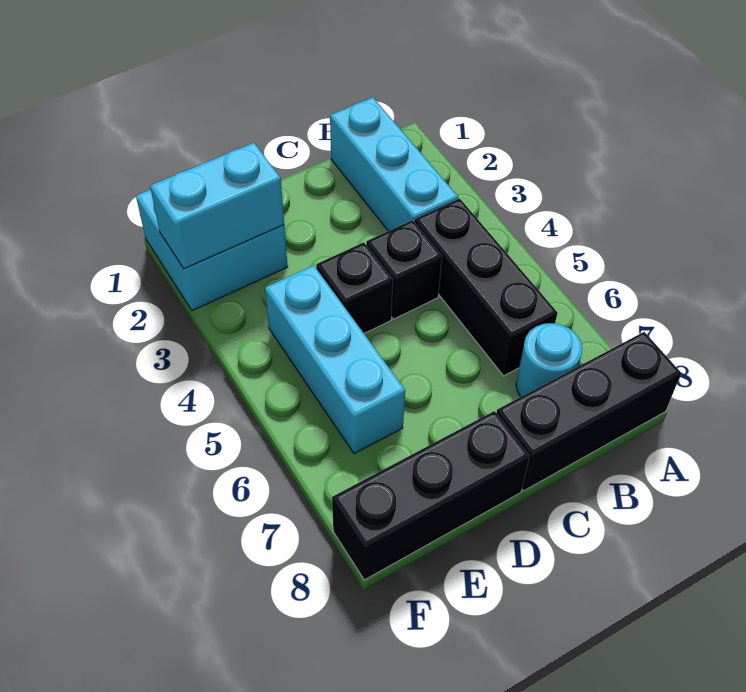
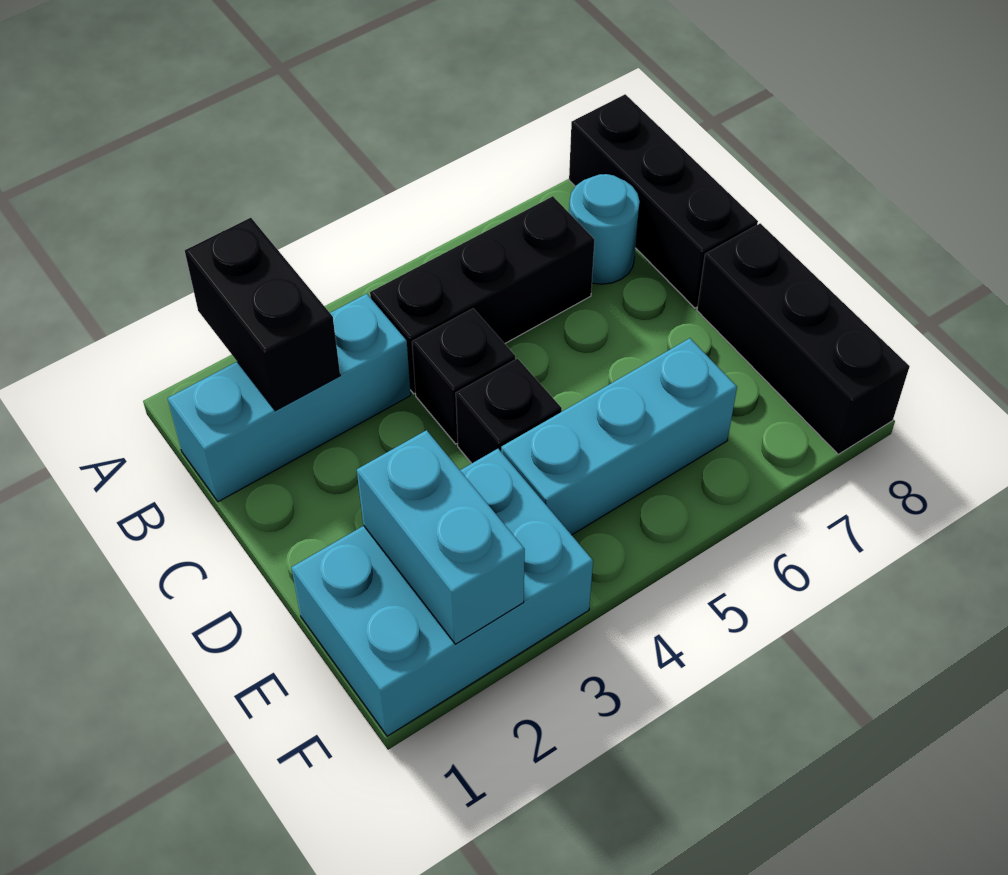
none -> black brick A2:B2 level 2
cyan brick E1:F2 level 1 -> cyan brick E1:F3 level 1

